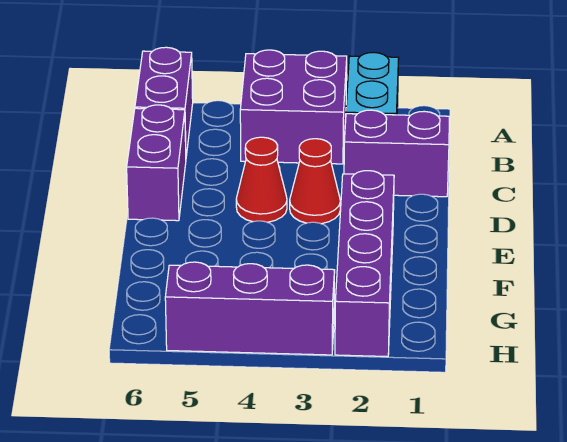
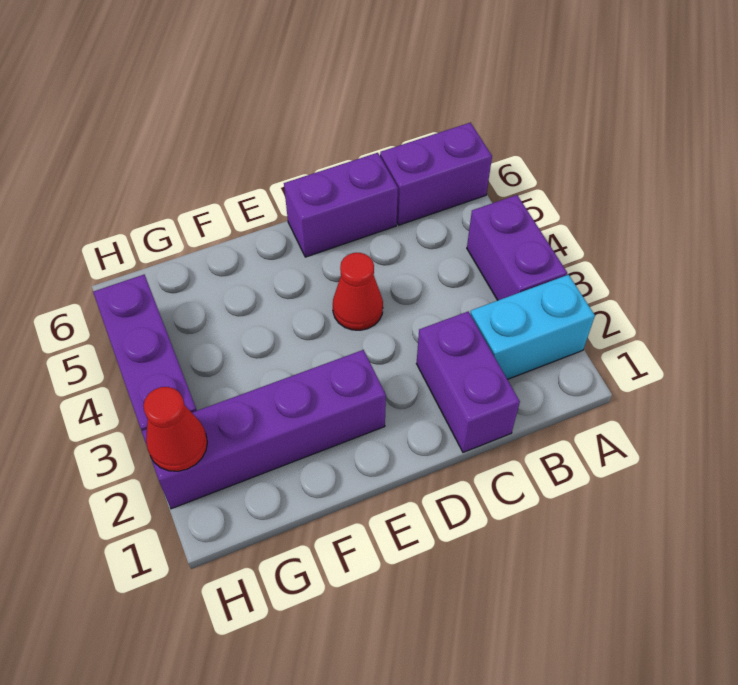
purple brick A3:B4 level 1 -> purple brick A3:A4 level 1
red cone D3 level 1 -> red cone H2 level 2

